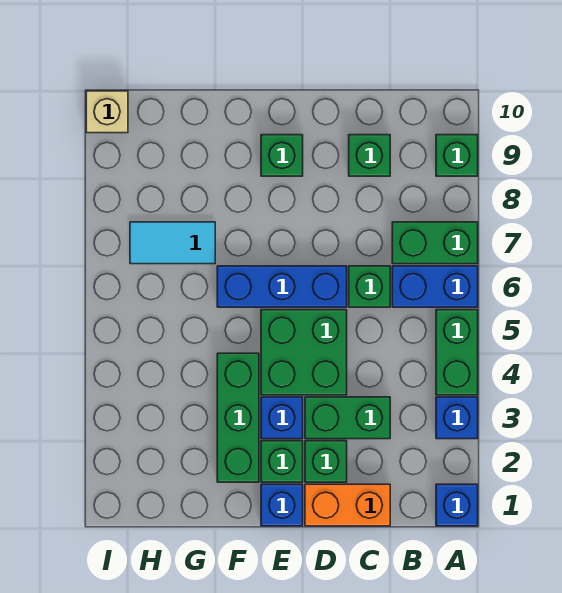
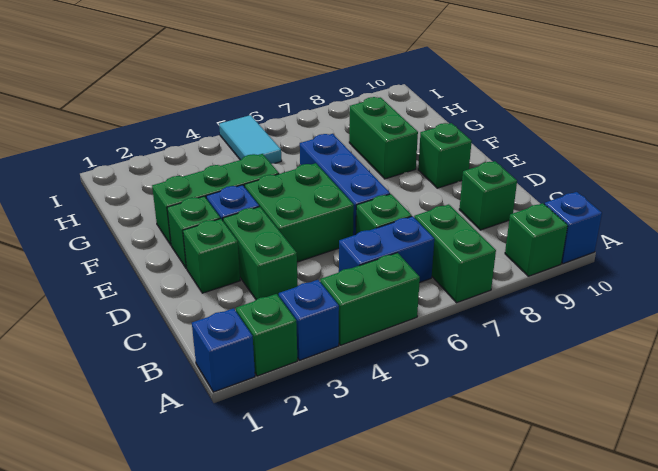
none -> green brick A2 level 1
blue brick A6:B6 level 1 -> blue brick B5:B6 level 1
orange brick C1:D1 level 1 -> none
blue brick E1 level 1 -> blue brick A10 level 1
none -> green brick F8:G8 level 1
cyan tile G7:H7 level 1 -> cyan tile H5:I5 level 1
tan brick I10 level 1 -> none

